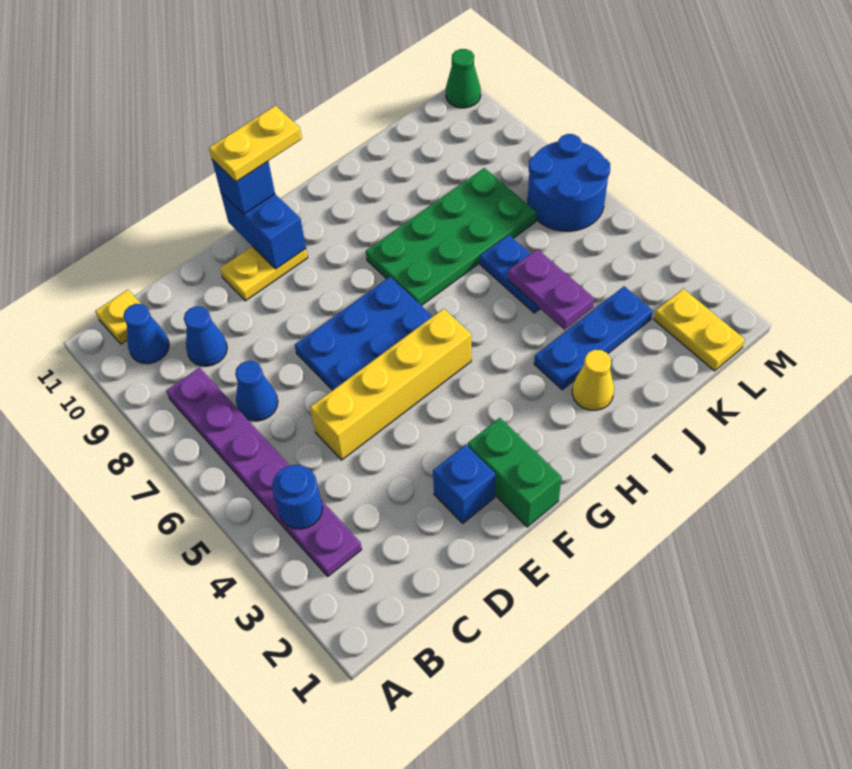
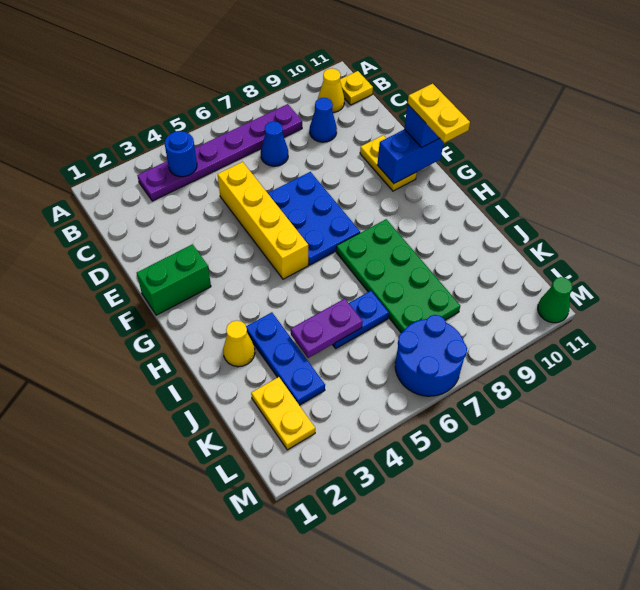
blue cone B10 level 1 -> yellow cone B10 level 1
blue brick E2 level 1 -> none
yellow plate L1:L2 level 1 -> yellow plate K2:L2 level 1

